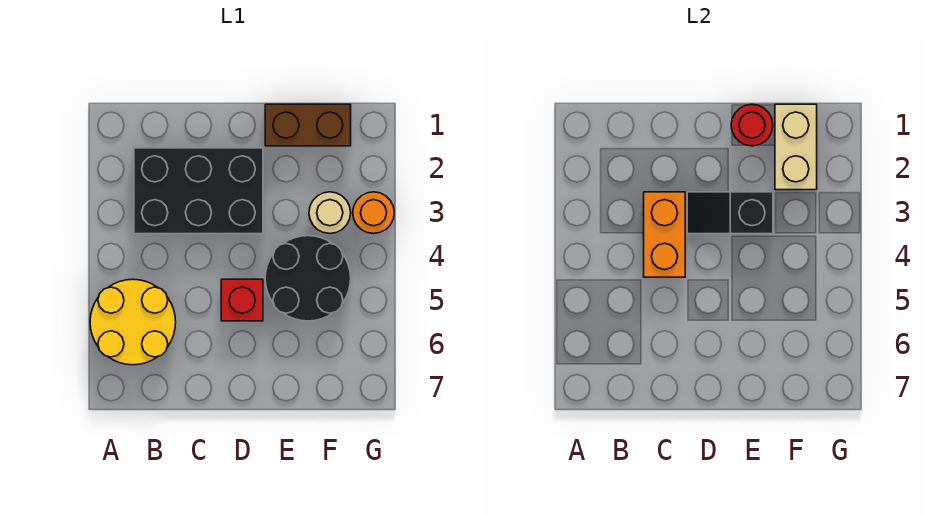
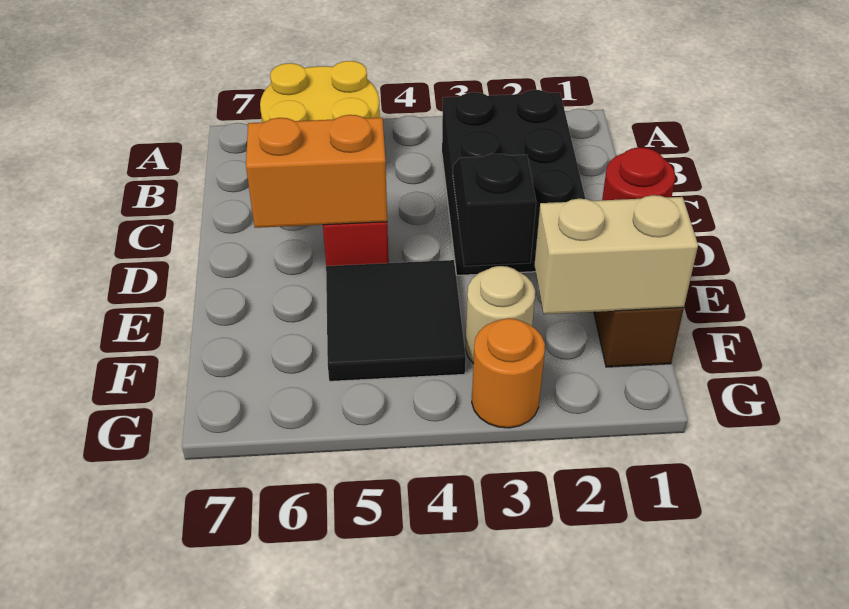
orange brick C3:C4 level 2 -> orange brick D5:D6 level 2
black round brick E4:F5 level 1 -> black tile E4:F5 level 1

